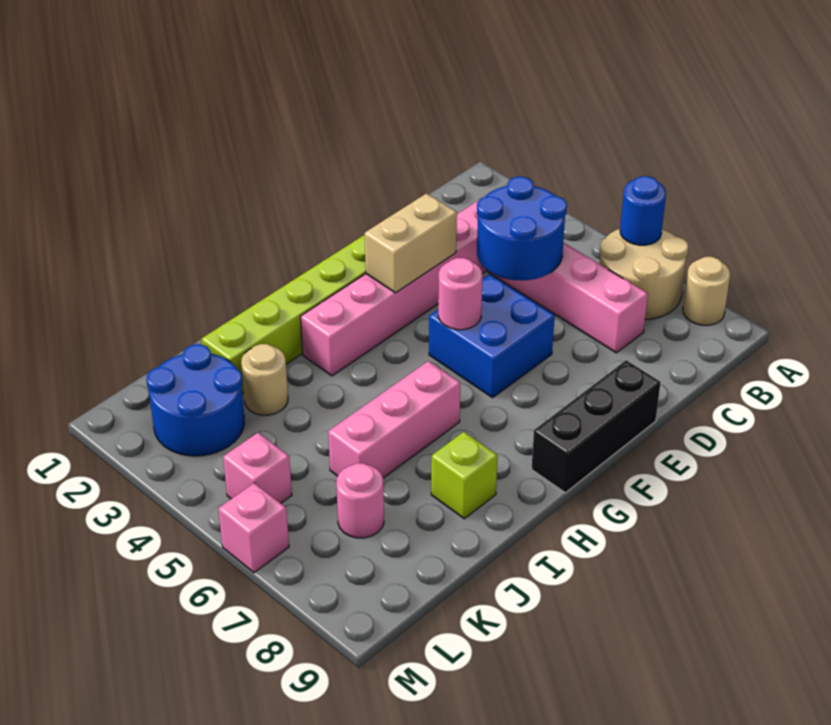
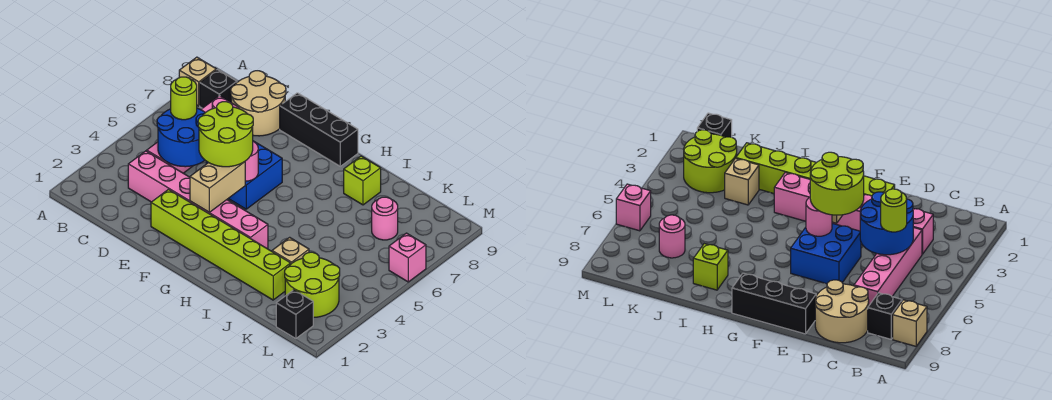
tan round brick A6:B7 level 1 -> tan round brick C8:D9 level 1
blue round brick A6 level 2 -> none
tan round brick A8 level 1 -> tan brick A8 level 1
none -> black brick B8 level 1
none -> lime round brick C5 level 3
tan brick E3:F3 level 2 -> tan brick F3:F4 level 2
none -> lime round brick E4:F5 level 3
pink brick H6:J6 level 1 -> none
tan round brick J3 level 1 -> tan brick J3 level 1
blue round brick K2:L3 level 1 -> lime round brick K2:L3 level 1
none -> black brick L1 level 1
pink brick L5 level 1 -> none

